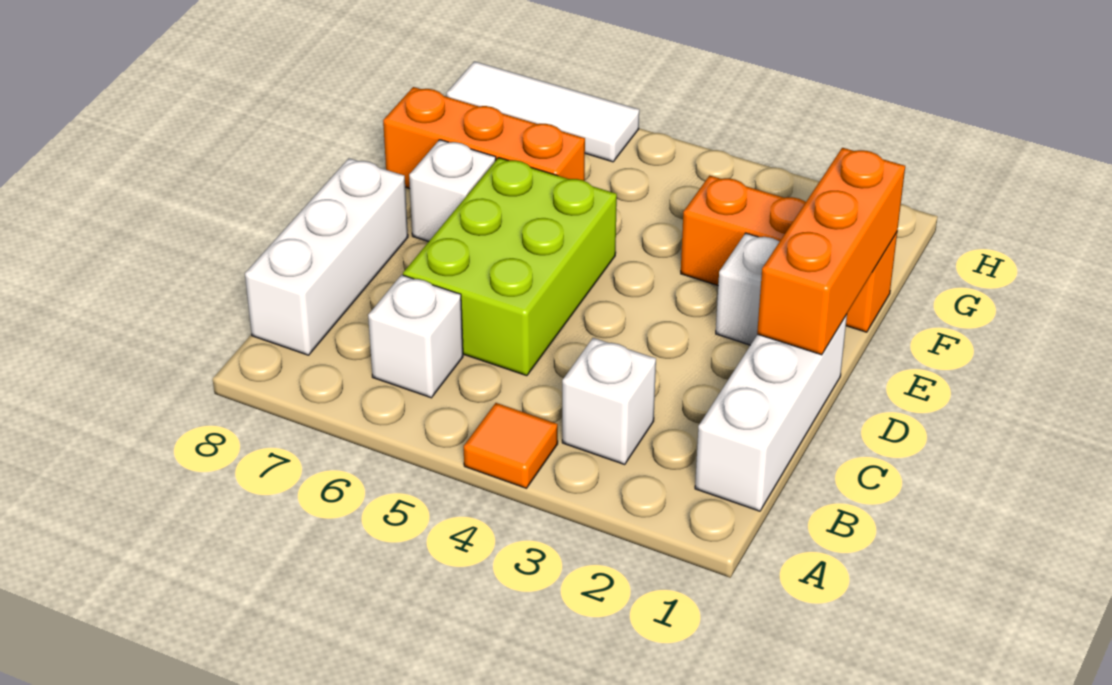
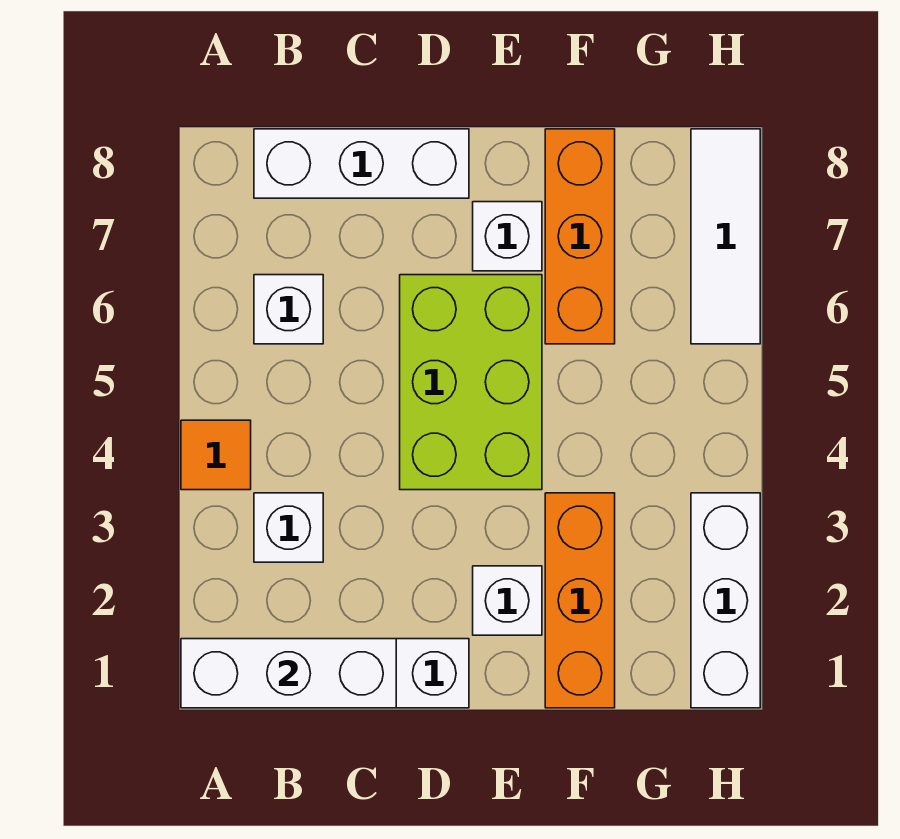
none -> white brick A1:C1 level 2
lime brick C5:E6 level 1 -> lime brick D4:E6 level 1
orange brick D1:F1 level 2 -> none
none -> white brick H1:H3 level 1

